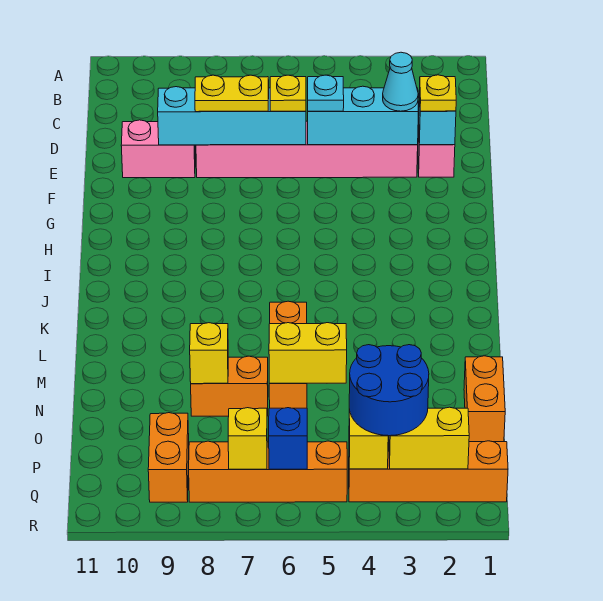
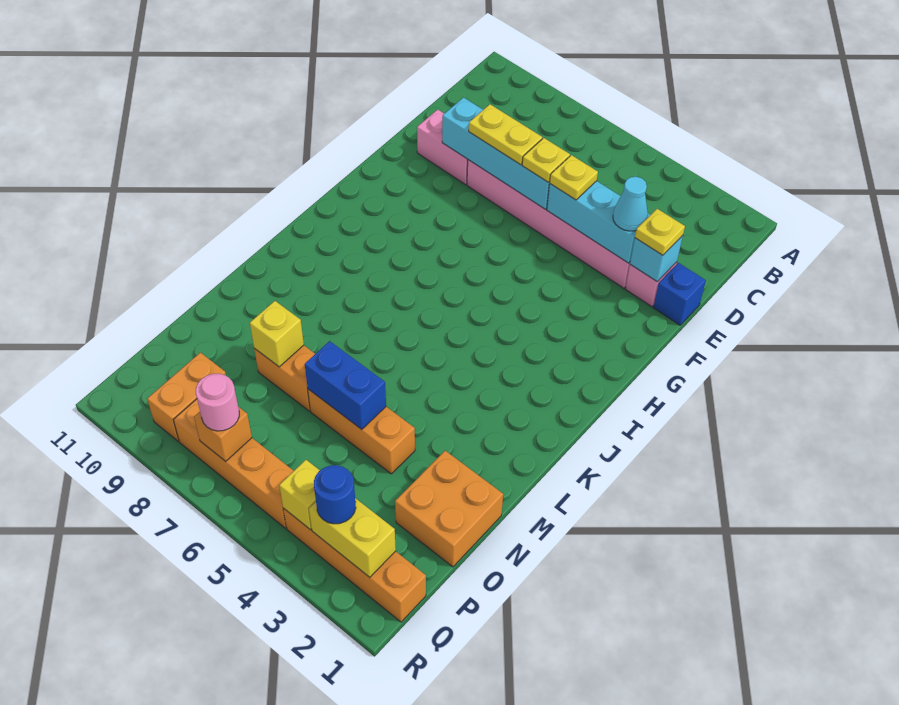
cyan plate E5 level 3 -> yellow plate E5 level 3
orange brick L6:N6 level 1 -> orange brick N4:N6 level 1
orange brick N1:O1 level 1 -> orange brick N1:O2 level 1
yellow brick N5:N6 level 2 -> blue brick N5:N6 level 2
blue round brick P3:Q4 level 3 -> blue round brick Q3 level 3
blue brick Q6 level 2 -> blue brick E1 level 1
yellow brick Q7 level 2 -> orange brick Q7 level 2
none -> pink round brick Q7 level 3

